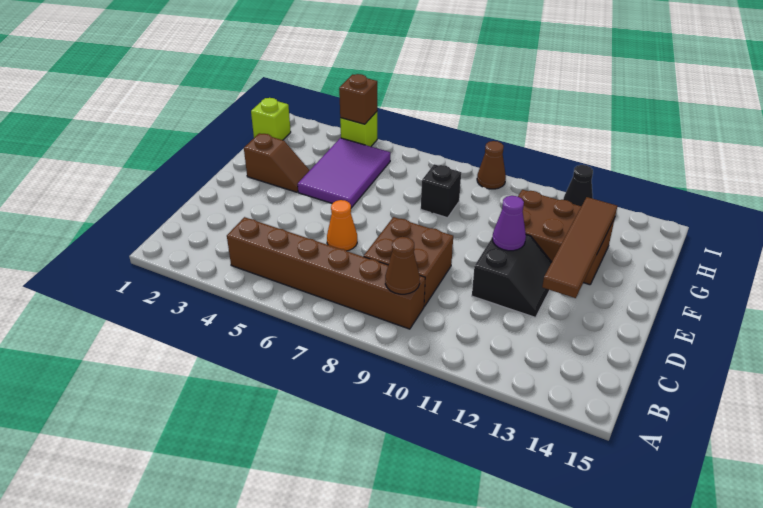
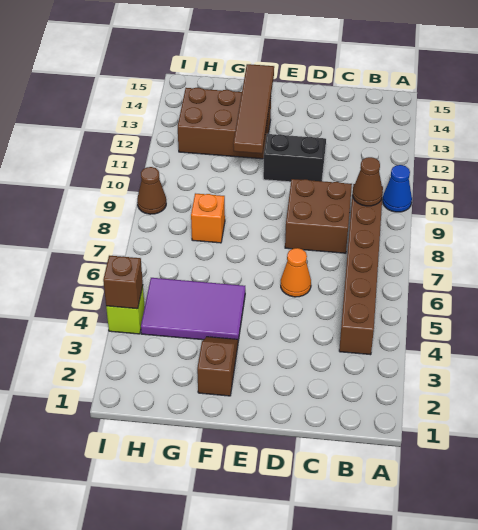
none -> blue cone A10 level 1
brown tile D13:G13 level 2 -> brown tile F11:F14 level 2
purple cone E11 level 2 -> none
brown brick F11:G13 level 1 -> brown brick F12:H13 level 1
black brick G8 level 1 -> orange brick G8 level 1
lime brick H1 level 1 -> none
black cone I12 level 1 -> none

